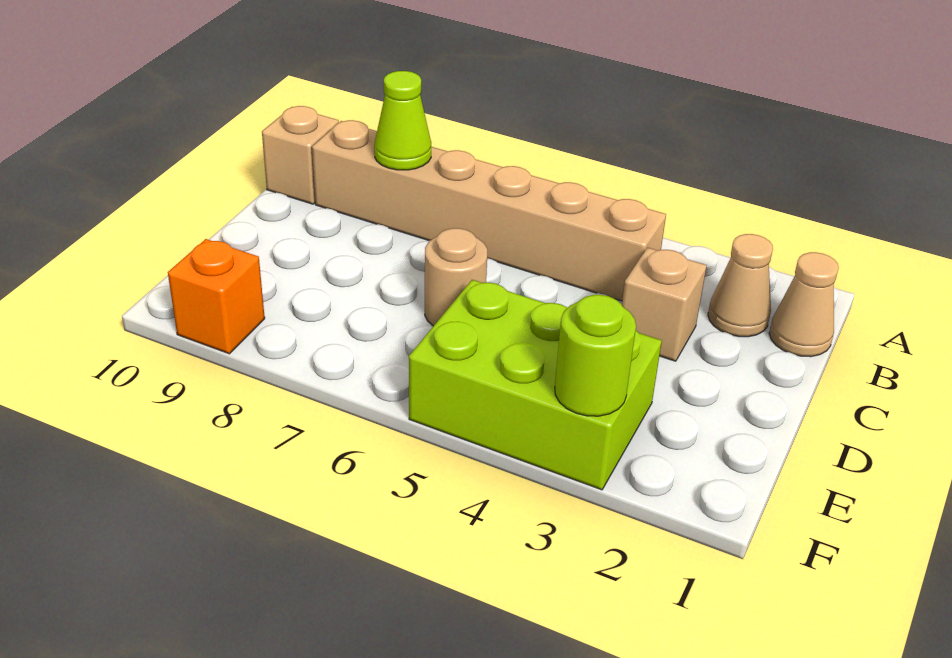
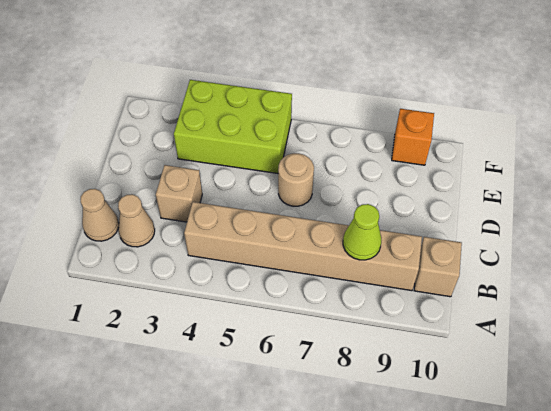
lime round brick F3 level 2 -> none

